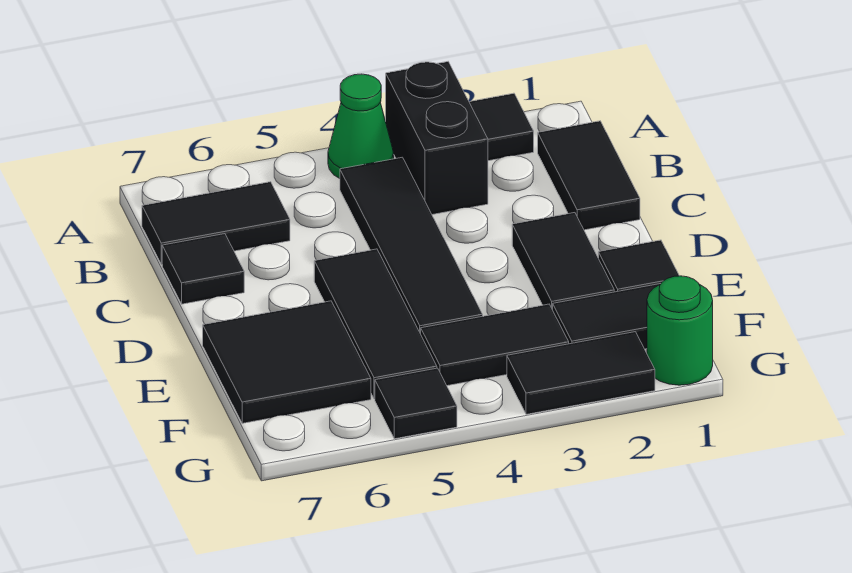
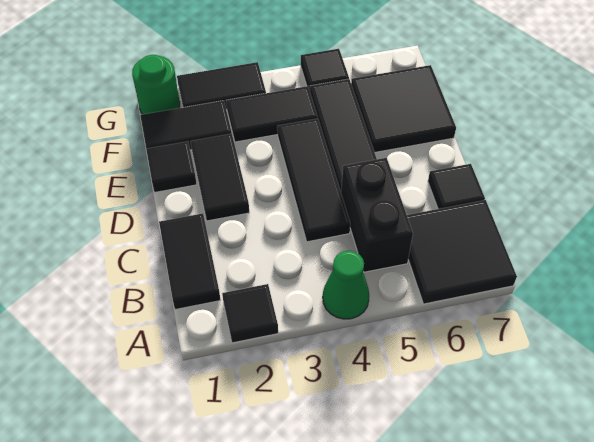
black brick A3:B3 level 1 -> black brick B5:C5 level 1
black tile B4:E4 level 1 -> black tile C4:E4 level 1
black tile B6:B7 level 1 -> black tile A6:B7 level 1

